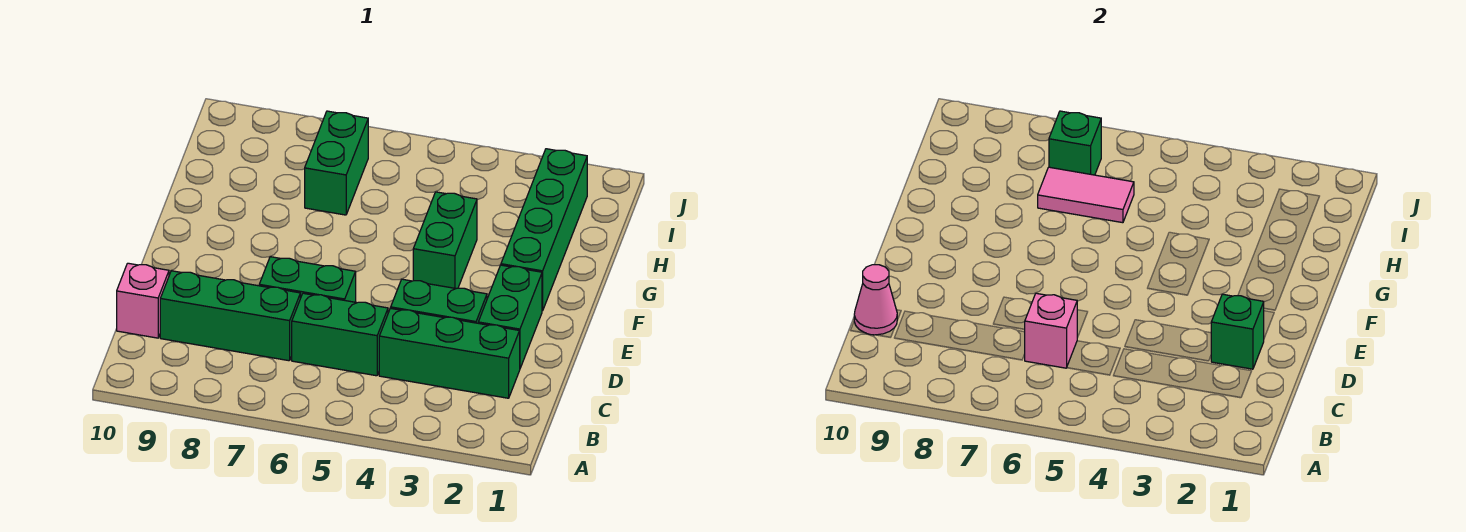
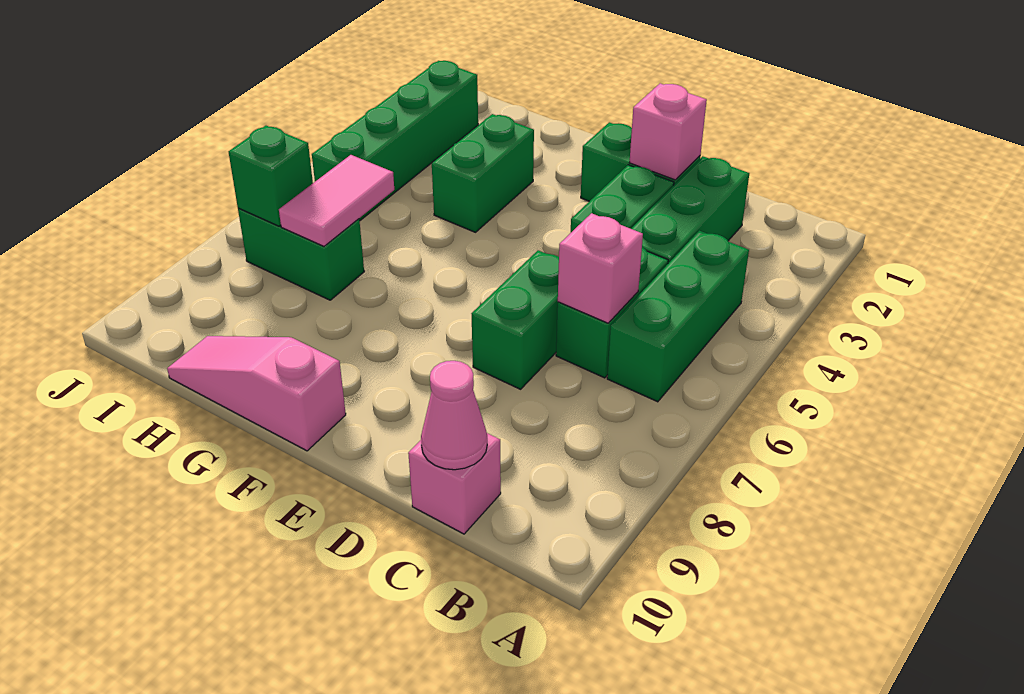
green brick C7:C9 level 1 -> green brick B4:B6 level 1
green brick D2 level 2 -> pink brick D2 level 2
green brick F2:I2 level 1 -> green brick I2:I5 level 1
green brick F4:G4 level 1 -> green brick G3:G4 level 1
none -> pink slope F10:H10 level 1 top F

